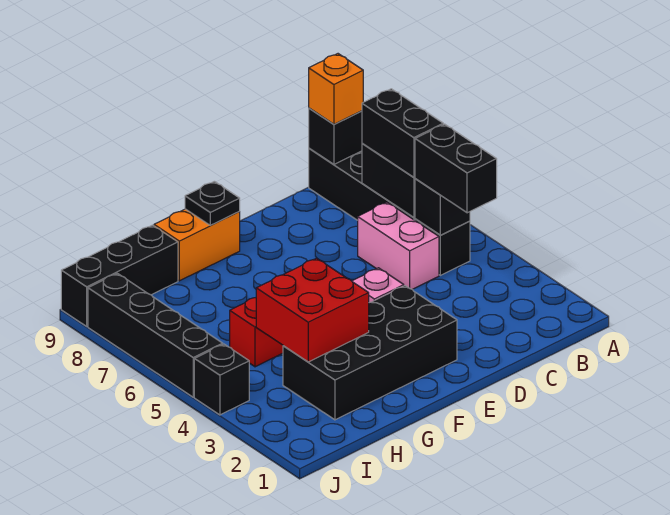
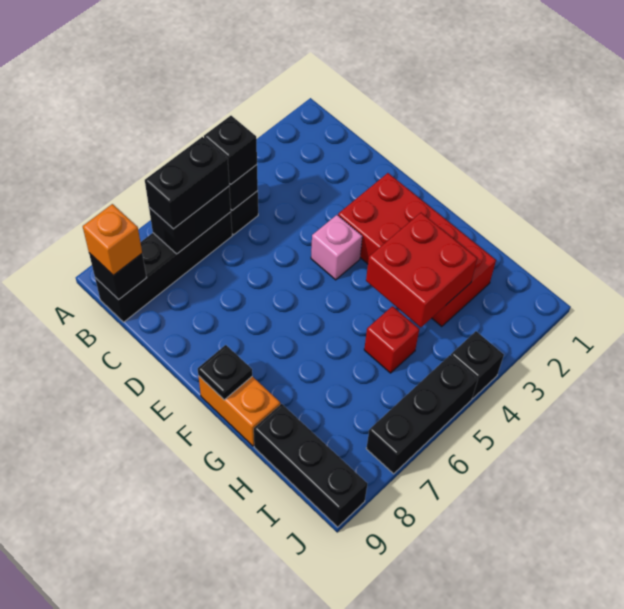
black brick B4:B5 level 3 -> black brick B5 level 3
pink brick C5:C6 level 1 -> none
black brick E2:H3 level 1 -> red brick E2:H3 level 1
black brick J5:J8 level 1 -> black brick J5:J7 level 1

